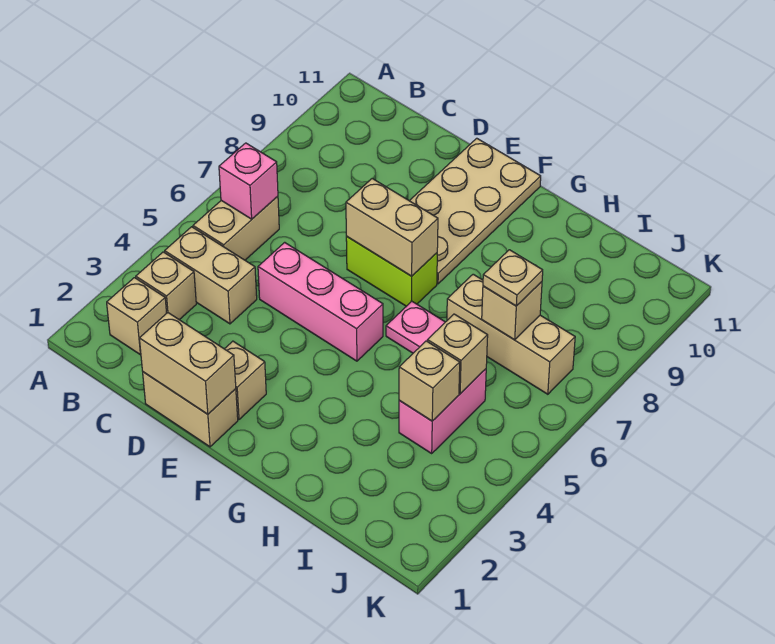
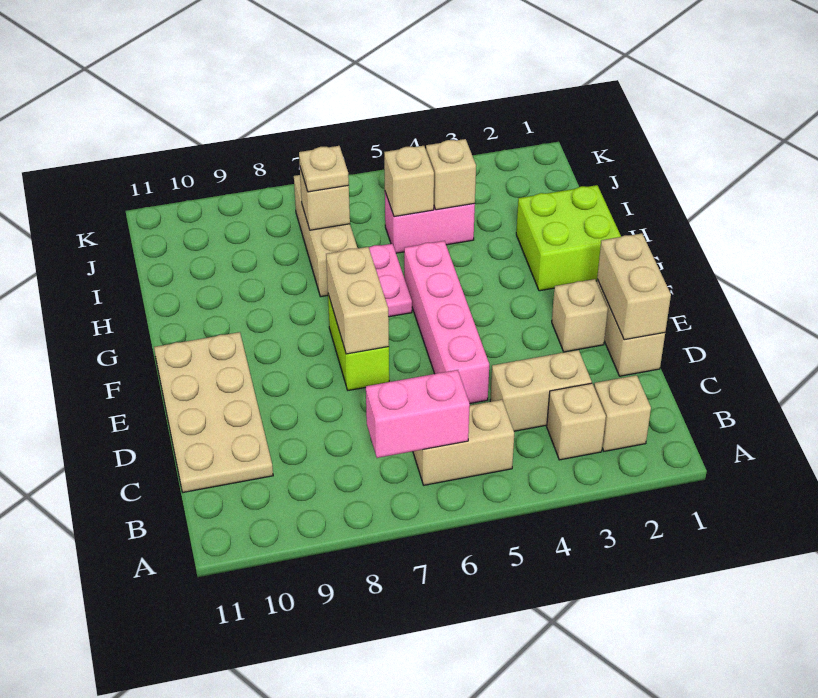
tan brick B4:C4 level 1 -> tan brick C3:C4 level 1
pink brick B6 level 2 -> pink brick B6:B7 level 2
pink brick D5:F5 level 1 -> pink brick D5:G5 level 1
tan plate E8:F11 level 1 -> tan plate C10:F11 level 1
none -> lime brick G1:H2 level 1

